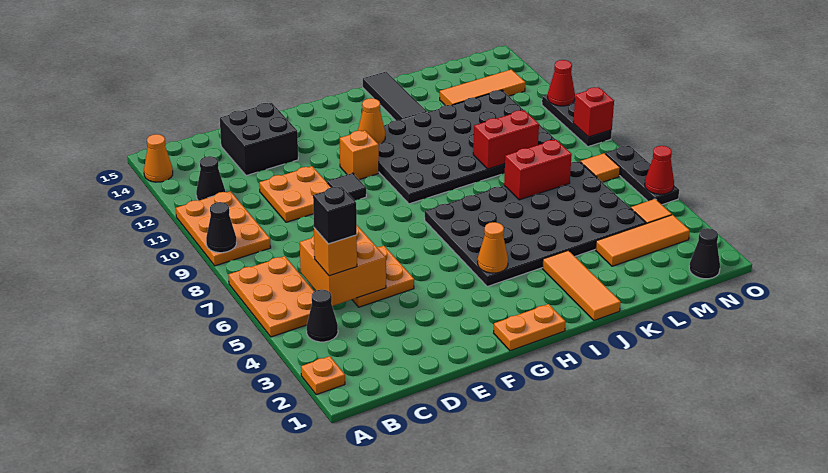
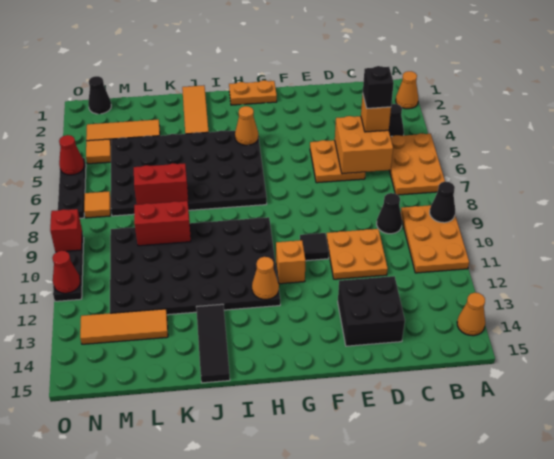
orange plate A2 level 1 -> orange cone A2 level 1
black cone B12 level 1 -> black cone C9 level 1

